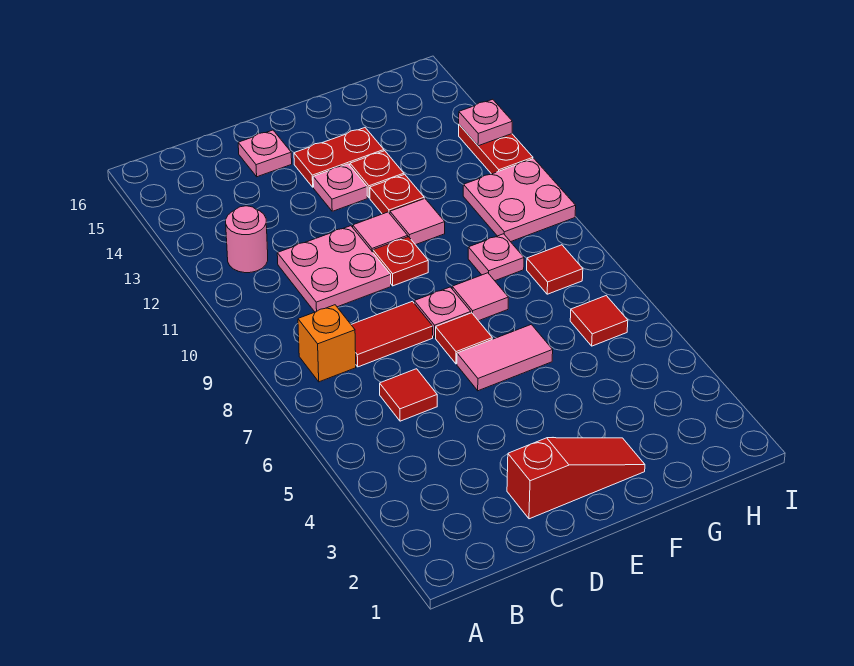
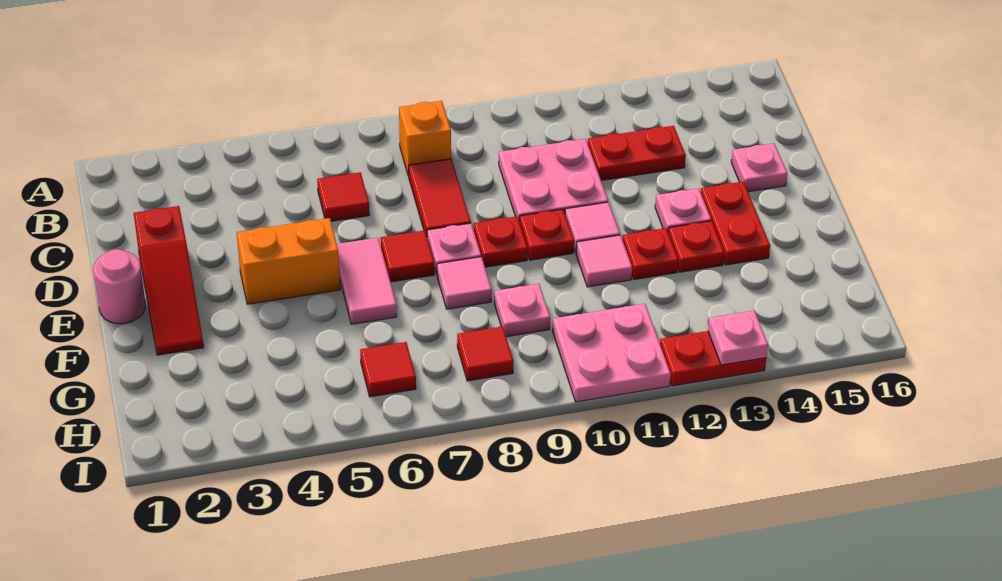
pink round brick B12 level 1 -> pink round brick E1 level 1
none -> red plate C12:C13 level 1
none -> orange brick E4:E5 level 1
none -> red plate E9 level 1

